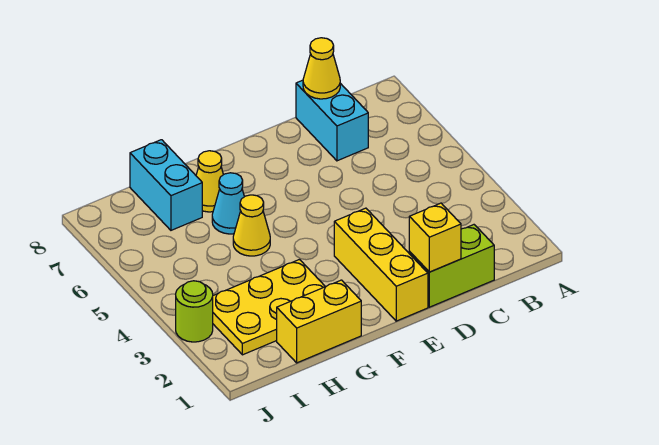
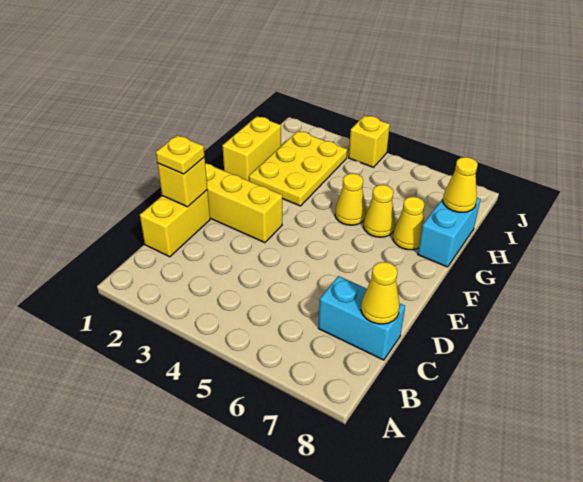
lime brick C1:D1 level 1 -> yellow brick C1:D1 level 1
none -> yellow plate D1 level 3
cyan cone G6 level 1 -> yellow cone G6 level 1
cyan brick H7:H8 level 1 -> cyan brick G8:H8 level 1
none -> yellow cone H8 level 2
lime round brick J3 level 1 -> none
none -> yellow brick J4 level 1

